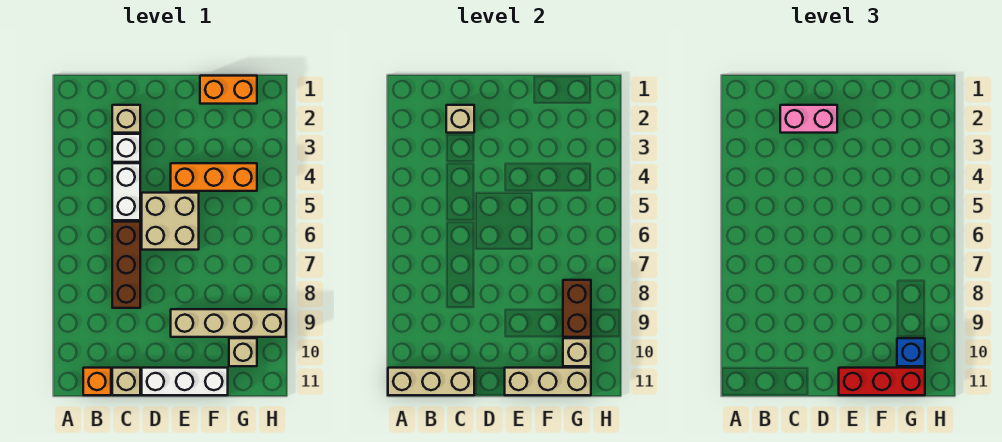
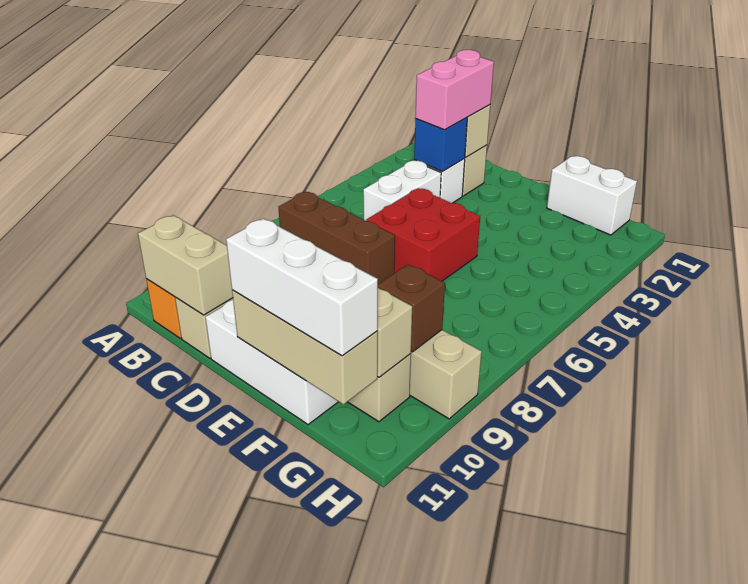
tan brick A11:C11 level 2 -> tan brick B11:C11 level 2
pink brick C2:D2 level 3 -> pink brick C2:C3 level 3
brown brick C6:C8 level 1 -> brown brick B7:D7 level 1
tan brick D5:E6 level 1 -> red brick D5:E6 level 1
orange brick E4:G4 level 1 -> none
red brick E11:G11 level 3 -> white brick E11:G11 level 3
orange brick F1:G1 level 1 -> white brick F1:G1 level 1
brown brick G8:G9 level 2 -> brown brick G9 level 2
blue brick G10 level 3 -> blue brick C3 level 2

